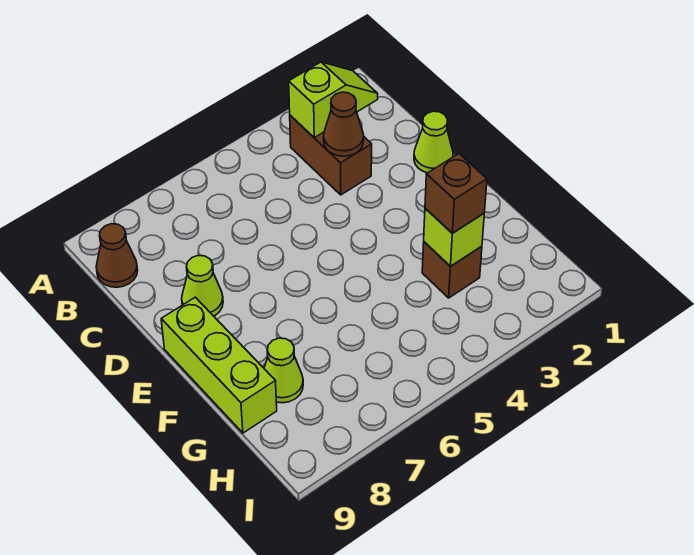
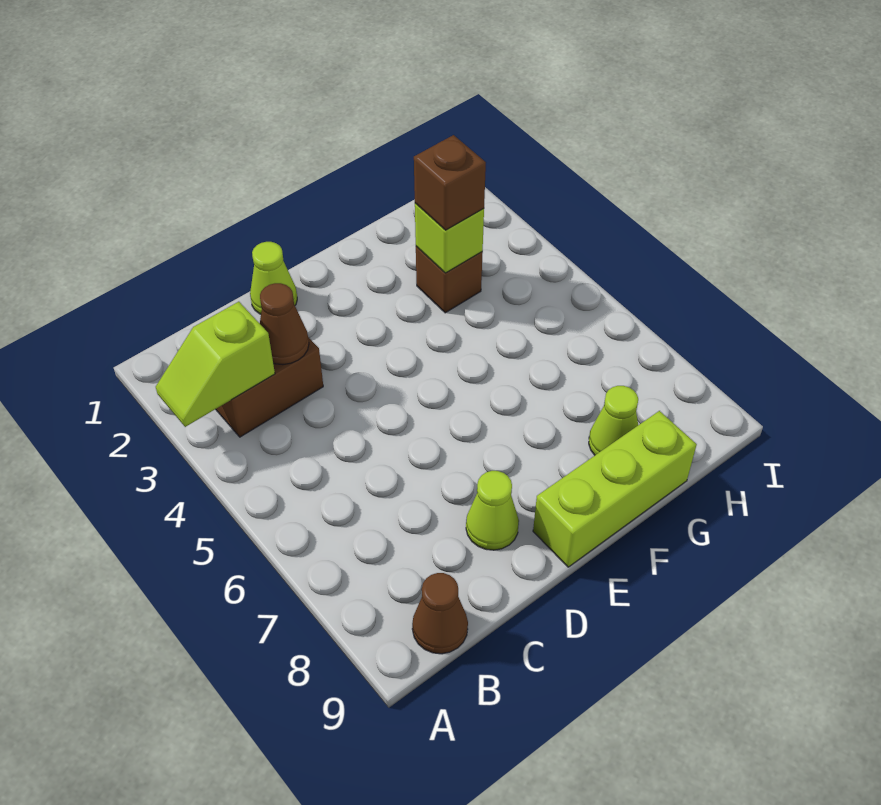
lime slope B2:B3 level 2 top 3 -> lime slope A3:B3 level 2 top B

